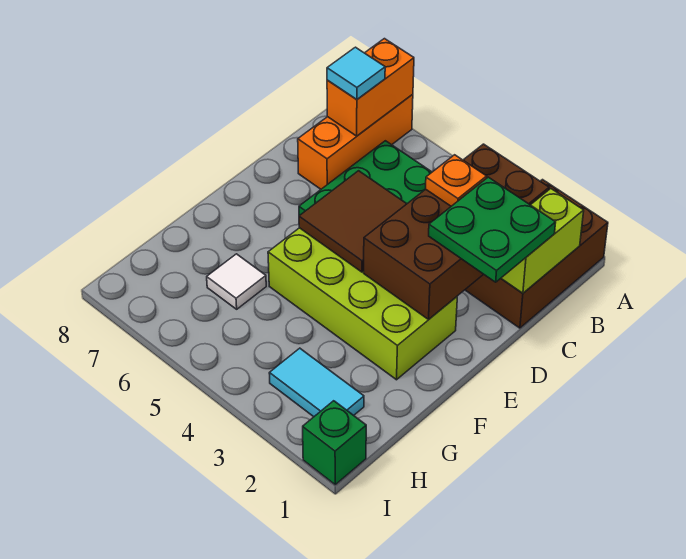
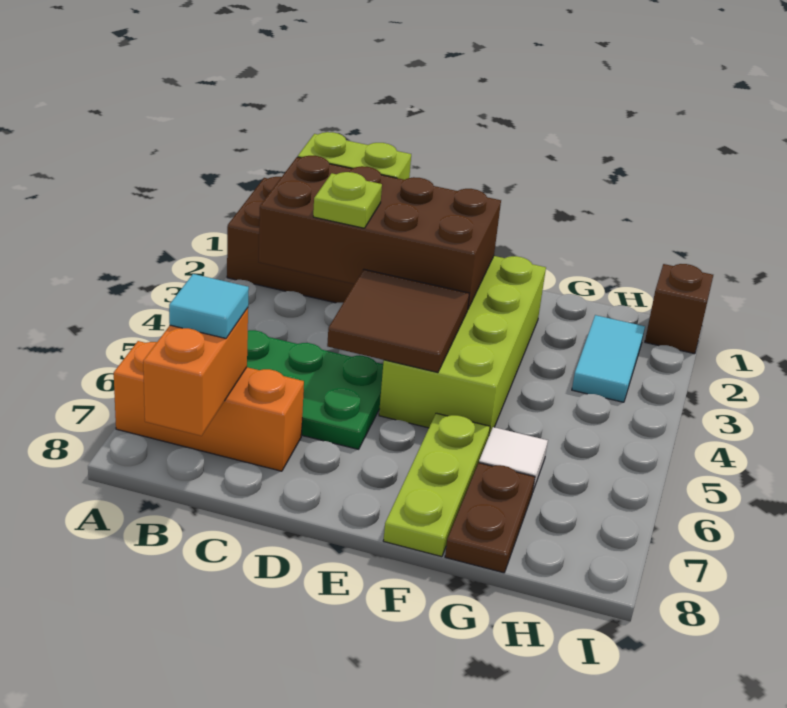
orange brick A7:B7 level 2 -> orange brick B7:B8 level 2
green plate C1:D2 level 3 -> none
orange plate C3 level 3 -> lime plate C3 level 3
none -> lime plate F6:F8 level 1
none -> brown plate G7:G8 level 1
green brick I1 level 1 -> brown brick I1 level 1

